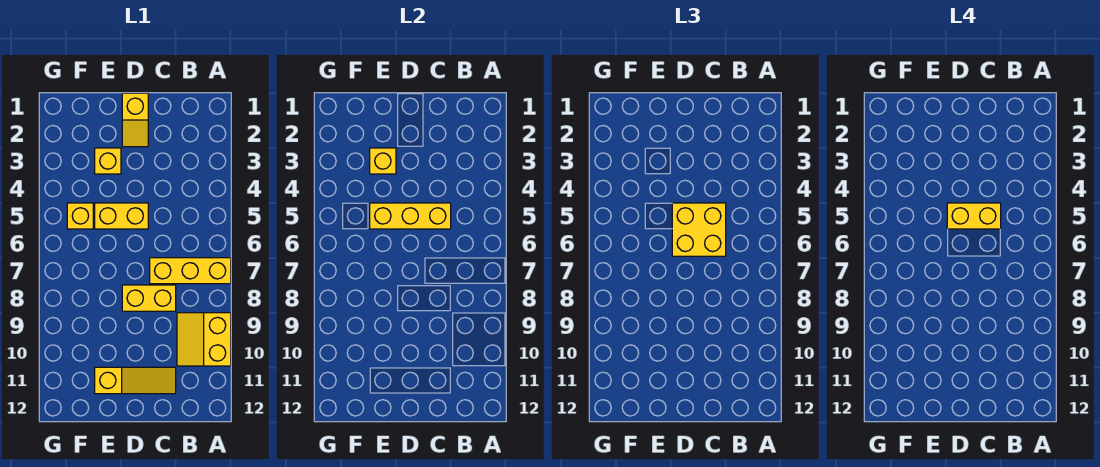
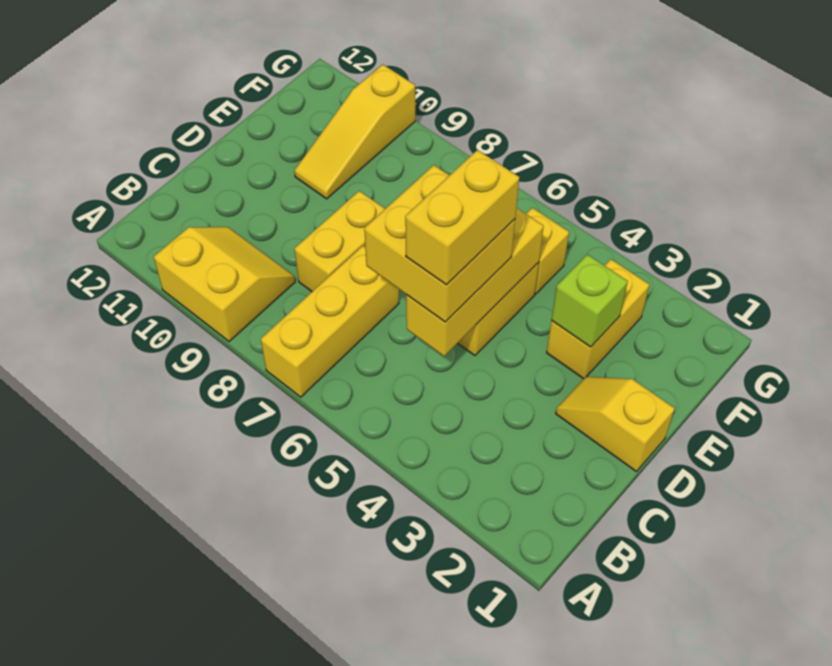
yellow slope C11:E11 level 1 top E -> yellow slope E10:G10 level 1 top G
yellow brick E3 level 1 -> yellow brick E3:F3 level 1
yellow brick E3 level 2 -> lime brick E3 level 2

